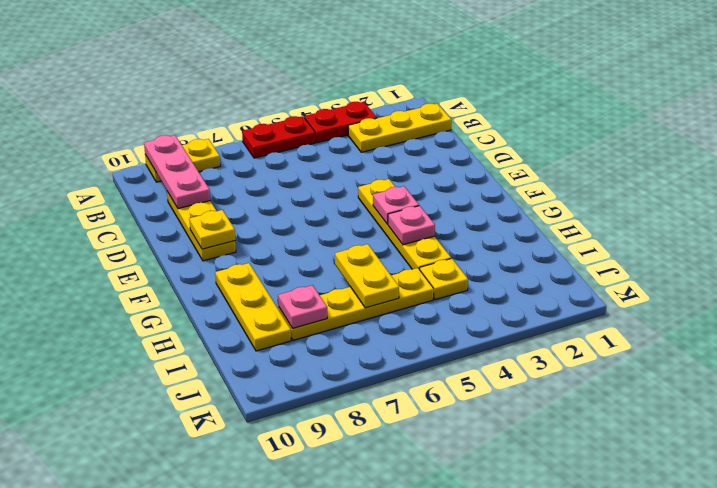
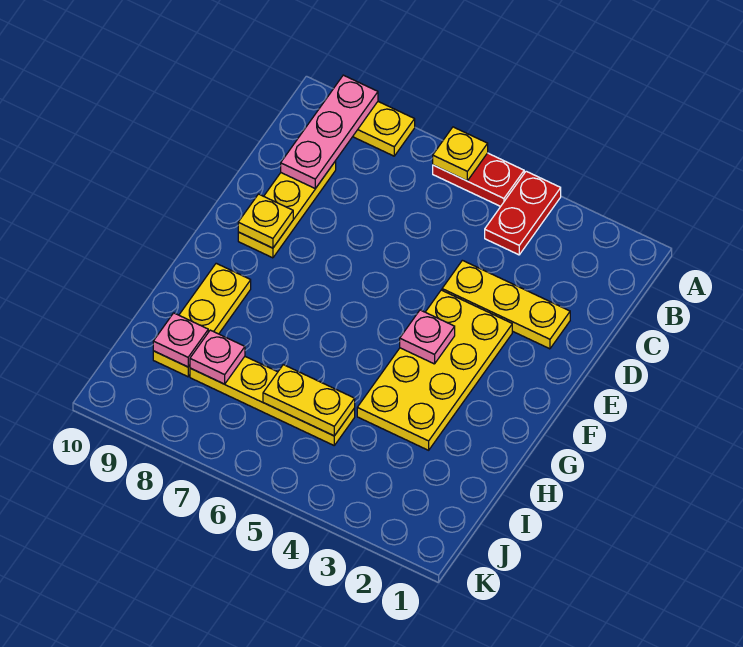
red plate A3:A4 level 1 -> red plate A4:B4 level 1
yellow plate B1:B3 level 1 -> yellow plate D2:D4 level 1
yellow plate E4:H4 level 1 -> yellow plate E3:H4 level 1
pink plate G4 level 2 -> pink plate I9 level 2
yellow plate H6:I6 level 2 -> yellow plate I5:I6 level 2
yellow plate I4 level 1 -> yellow plate A6 level 2

